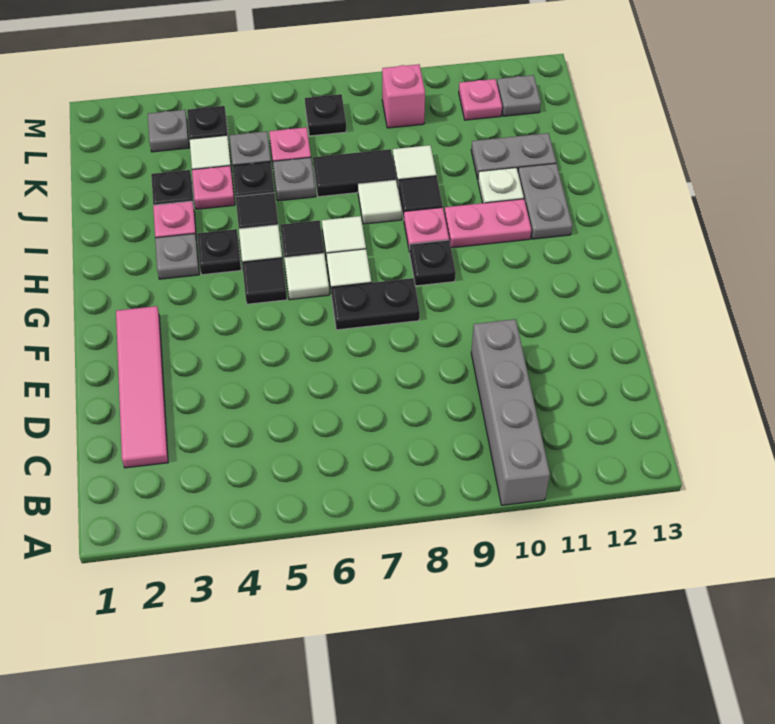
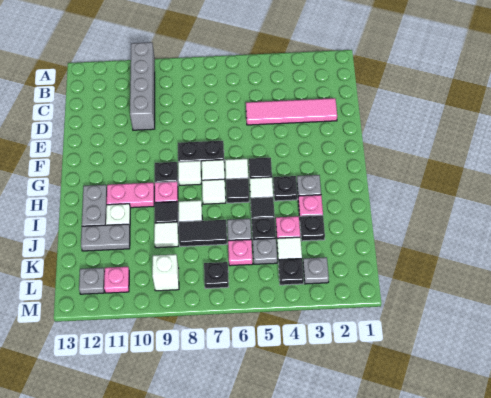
pink tile C2:F2 level 1 -> pink tile D2:D5 level 1
none -> white tile G8 level 1
pink brick L9 level 1 -> white brick L9 level 1

